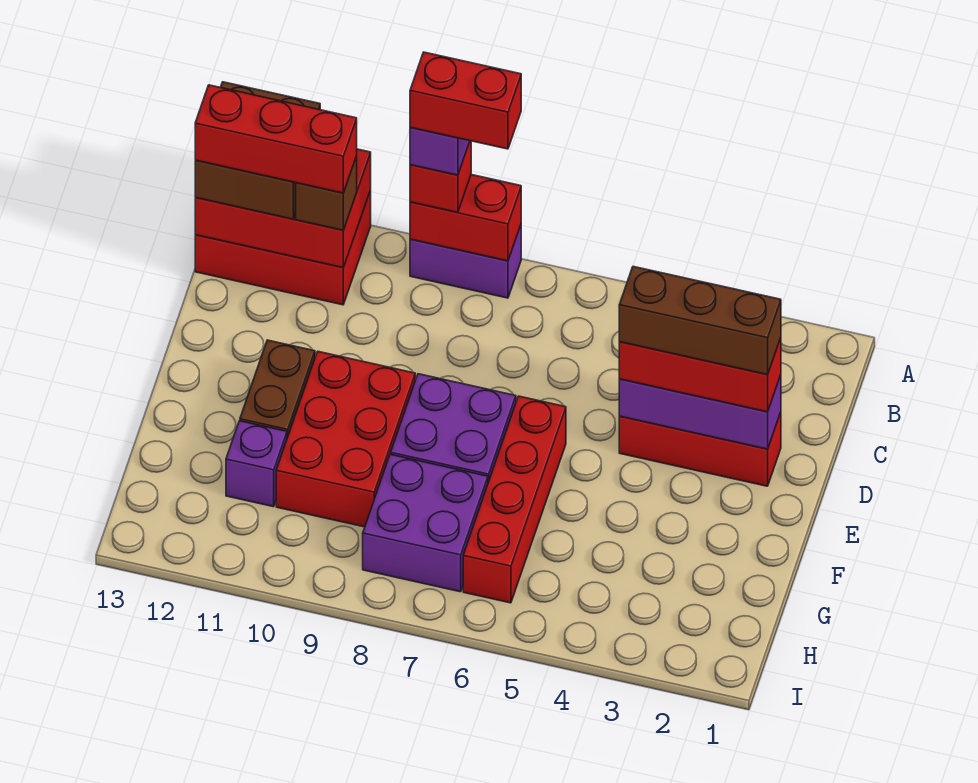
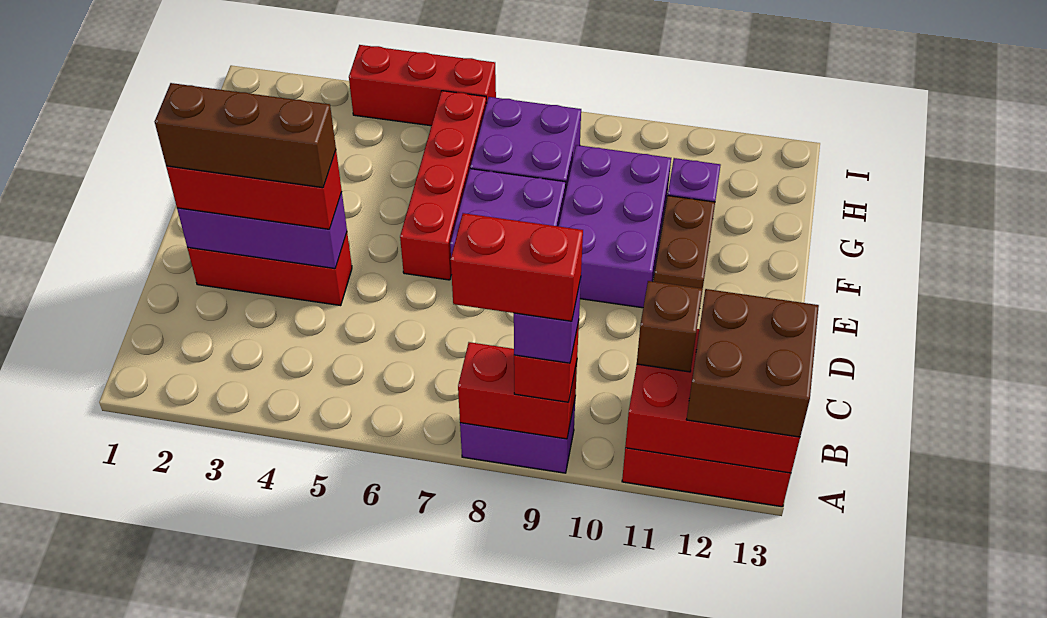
red brick B11:B13 level 4 -> red brick I4:I6 level 1
red brick E9:G10 level 1 -> purple brick E9:G10 level 1

